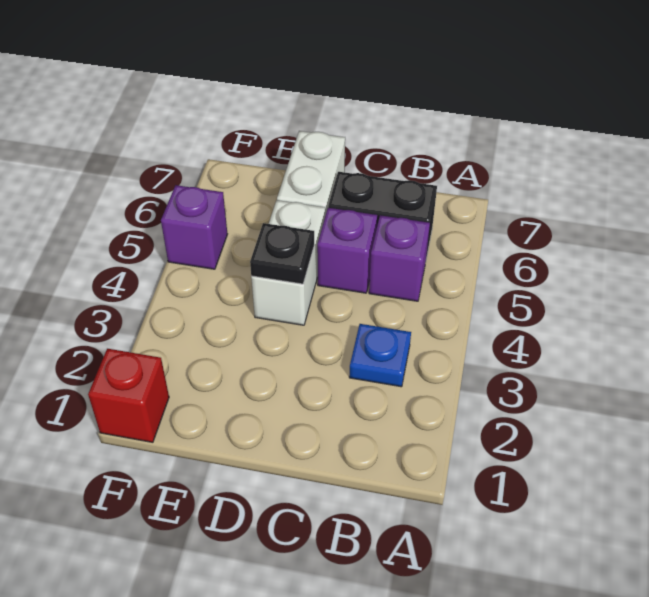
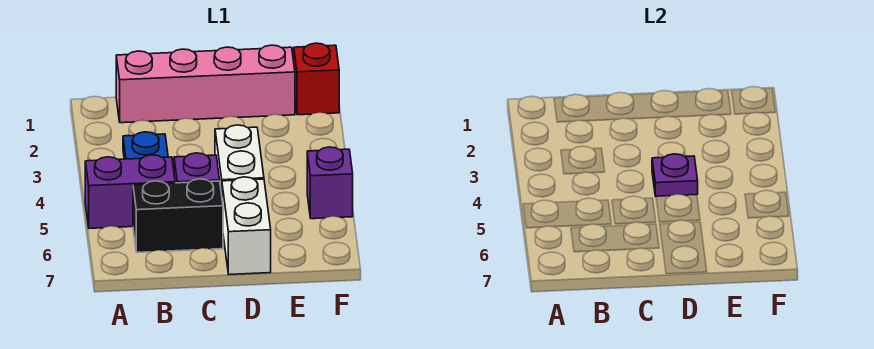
none -> pink brick B1:E1 level 1
purple brick B5 level 1 -> purple brick A5:B5 level 1
black plate D4 level 2 -> purple plate D4 level 2

